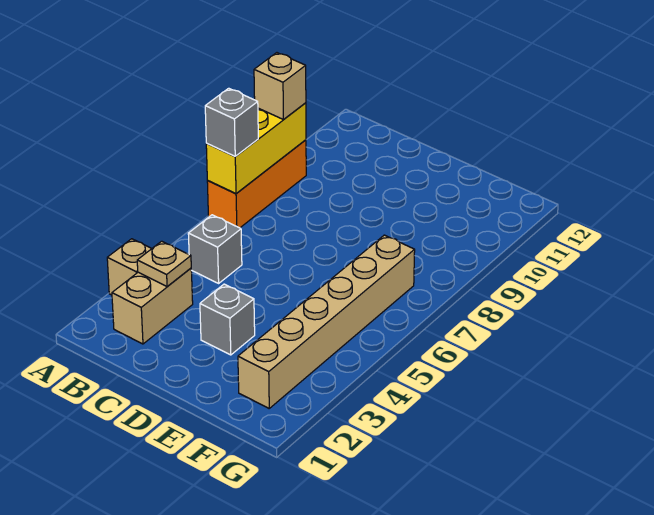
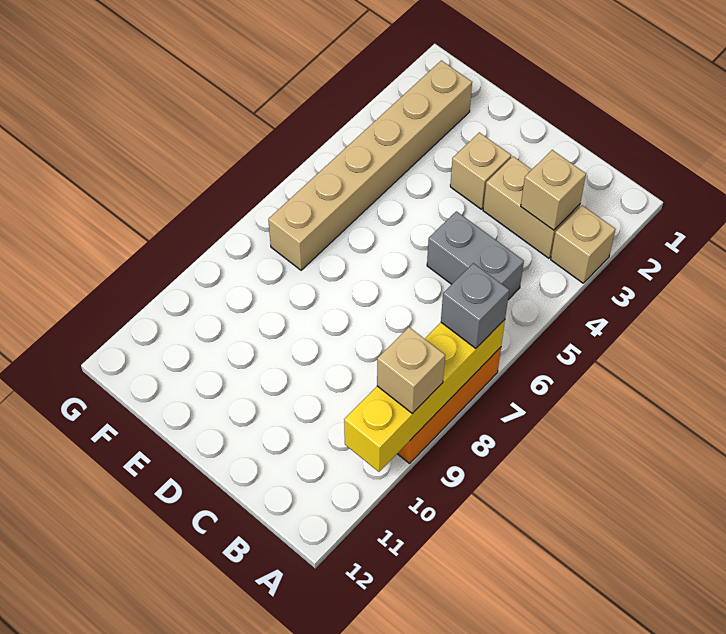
yellow brick A7:A9 level 2 -> yellow brick A7:A10 level 2
tan brick B2:B3 level 1 -> tan brick B3:C3 level 1
tan plate B3 level 2 -> tan brick B3 level 2
grey brick B5 level 1 -> grey brick B5:C5 level 1
grey brick D3 level 1 -> tan brick D3 level 1

